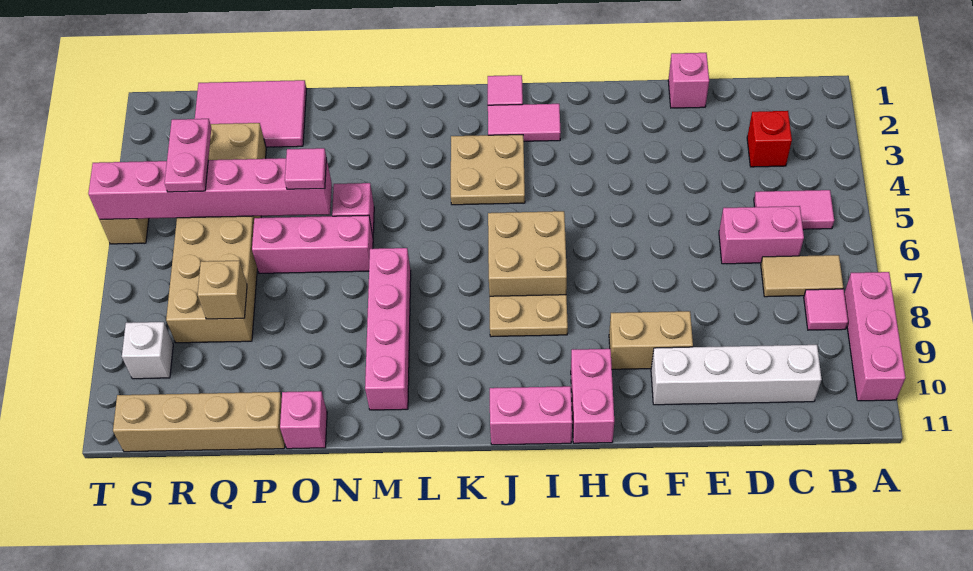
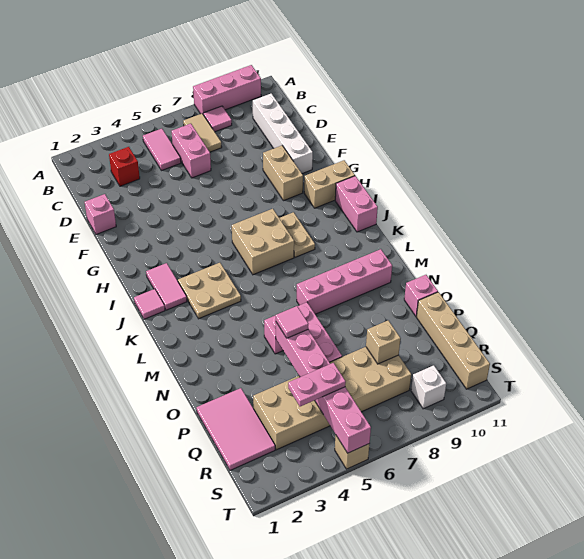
pink brick H10:H11 level 1 -> tan brick H10:H11 level 1

